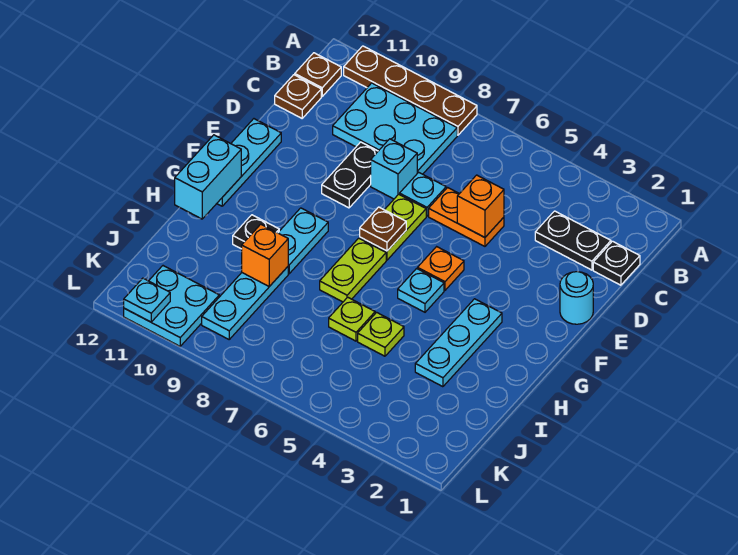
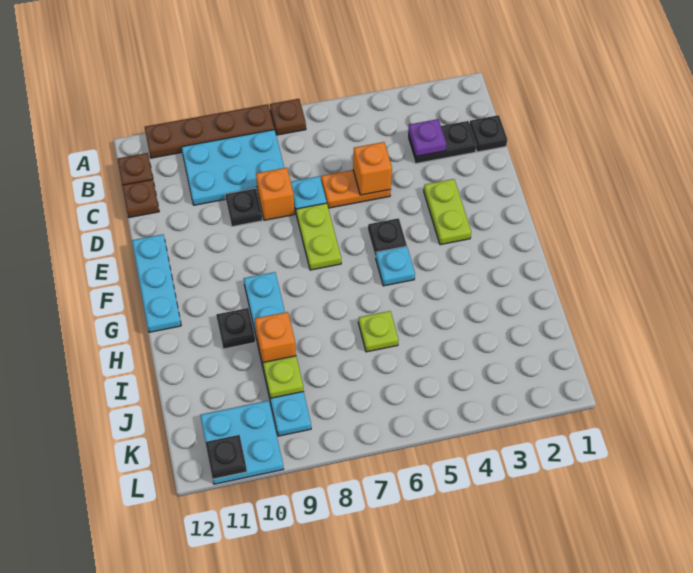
none -> purple plate C3 level 2
cyan brick D8 level 1 -> orange brick D8 level 1
black plate D9:E9 level 1 -> black plate D9 level 1
cyan round brick E1 level 1 -> none
orange plate F5 level 1 -> black plate F5 level 1
brown plate F7 level 2 -> brown plate A7 level 1
cyan plate G3:I3 level 1 -> none
lime plate G7:H7 level 1 -> lime plate E3:F3 level 1
cyan brick G12:H12 level 2 -> none
lime plate I5 level 1 -> lime plate J9 level 2
cyan plate L11 level 2 -> black plate L11 level 2

